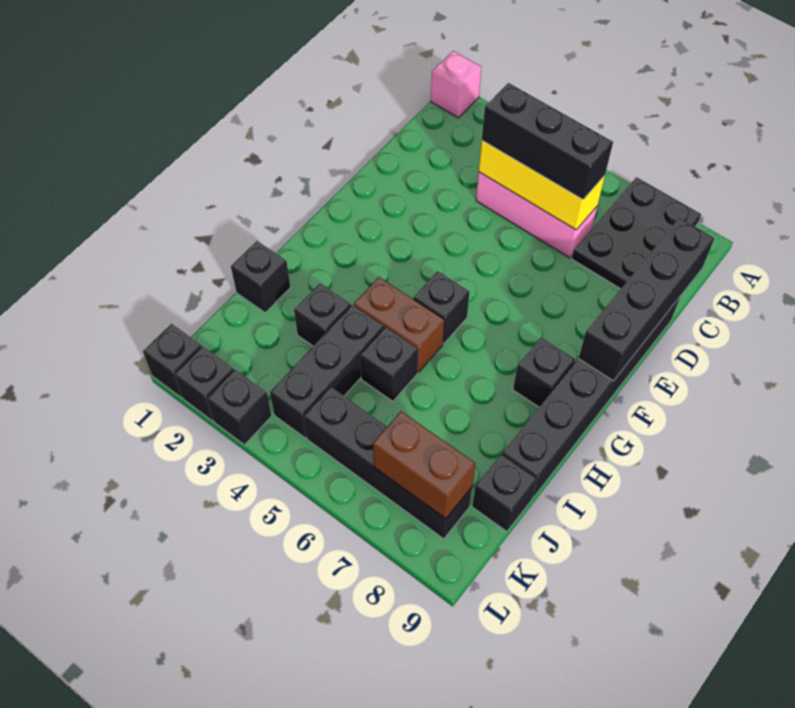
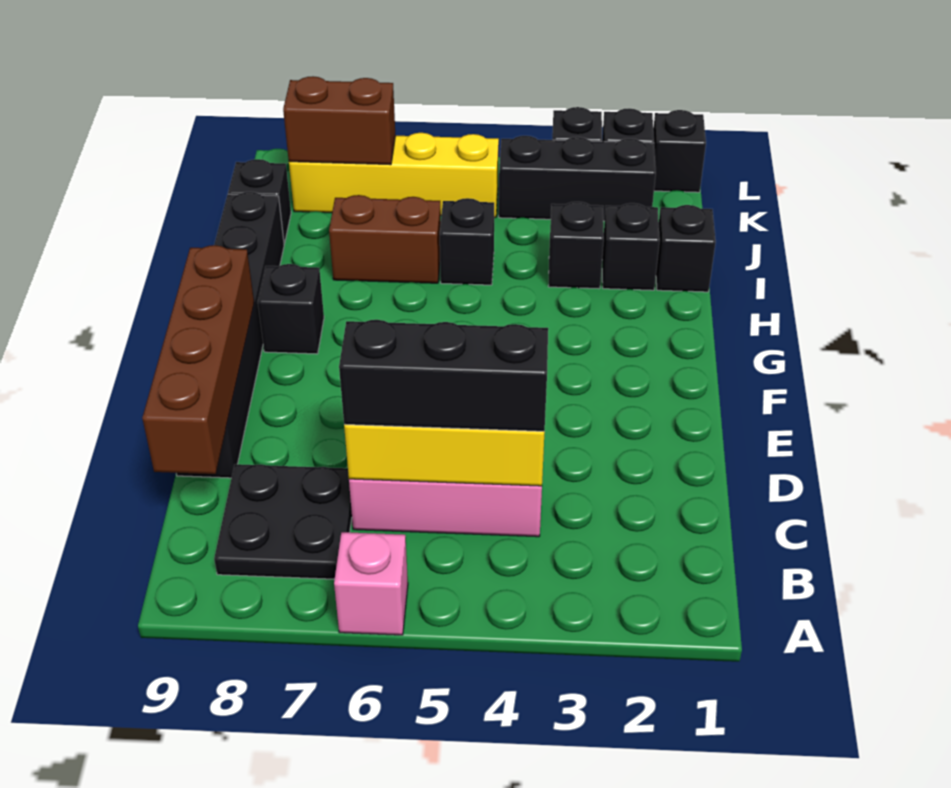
pink brick A1 level 1 -> pink brick A6 level 1
black plate A7:C8 level 1 -> black plate B7:C8 level 1
black brick C9:F9 level 2 -> brown brick C9:F9 level 2
black brick G5 level 1 -> black brick I2 level 1
brown brick H4:H5 level 1 -> brown brick I6:I7 level 1
black brick I4:K4 level 1 -> black brick K2:K4 level 1
black brick K5:K8 level 1 -> yellow brick K5:K8 level 1

